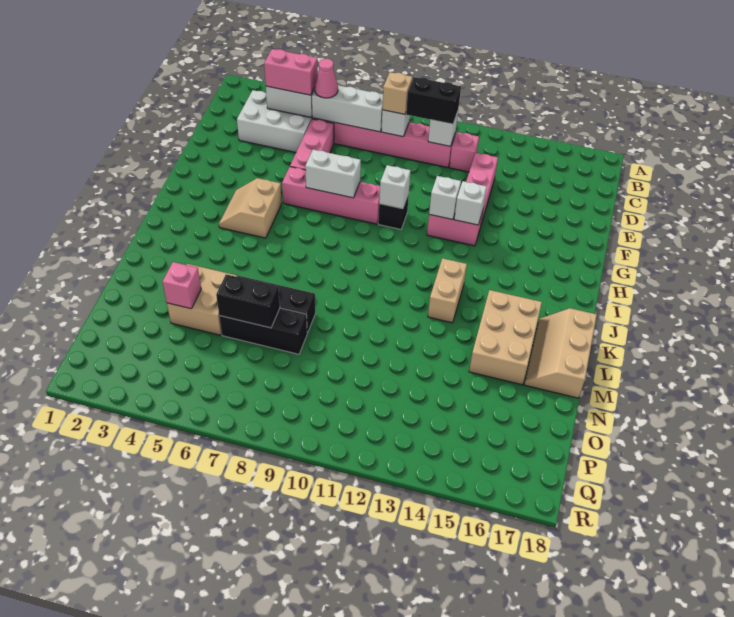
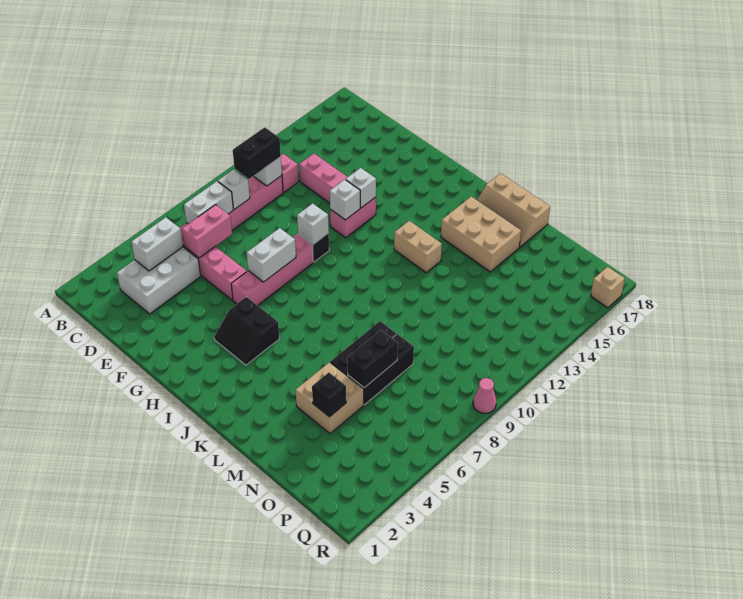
pink brick C4:C5 level 3 -> pink brick D6:D7 level 2
white brick C6:C8 level 2 -> white brick C7:C8 level 2
pink cone C6 level 3 -> pink cone R9 level 1
tan brick C9 level 3 -> tan brick R17 level 1
tan slope H4:I5 level 1 top 5 -> black slope H4:I5 level 1 top 5
pink brick N4 level 2 -> black brick N4 level 2

